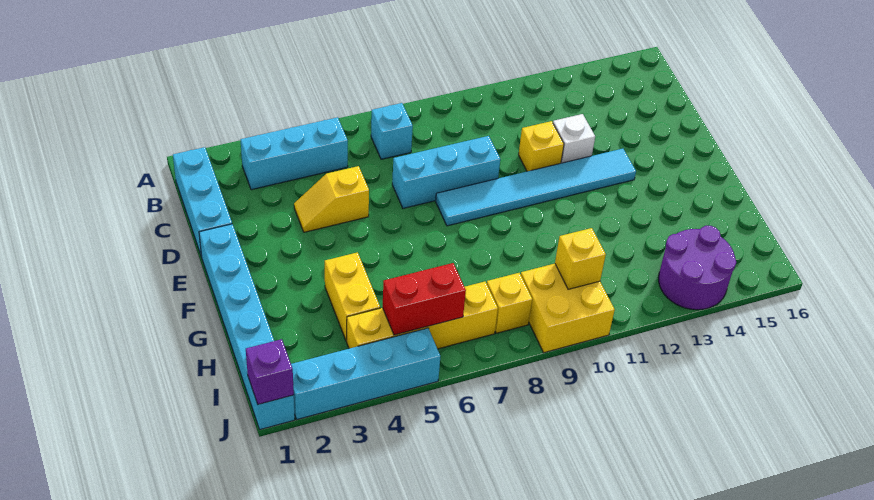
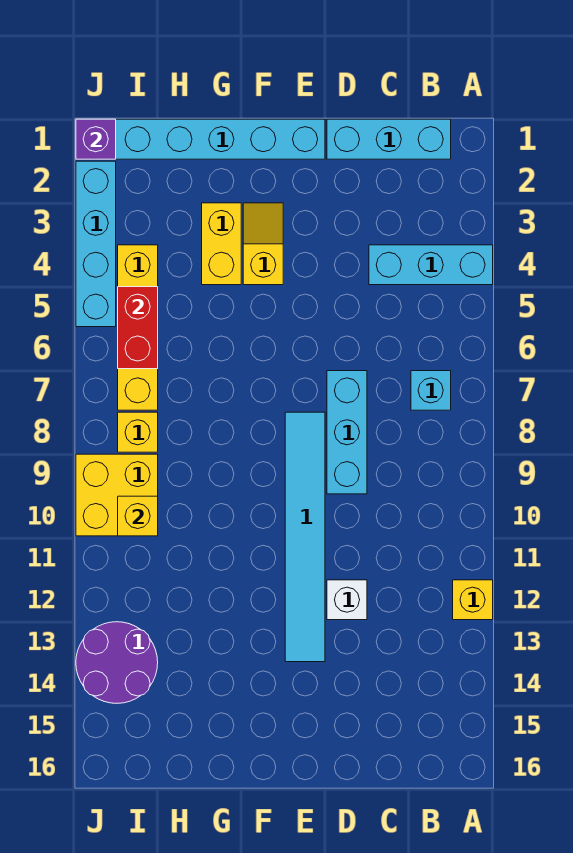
cyan brick B3:B5 level 1 -> cyan brick A4:C4 level 1
yellow slope D4:D5 level 1 top 5 -> yellow slope F3:F4 level 1 top 4
yellow brick D11 level 1 -> yellow brick A12 level 1
yellow brick G4:H4 level 1 -> yellow brick G3:G4 level 1

